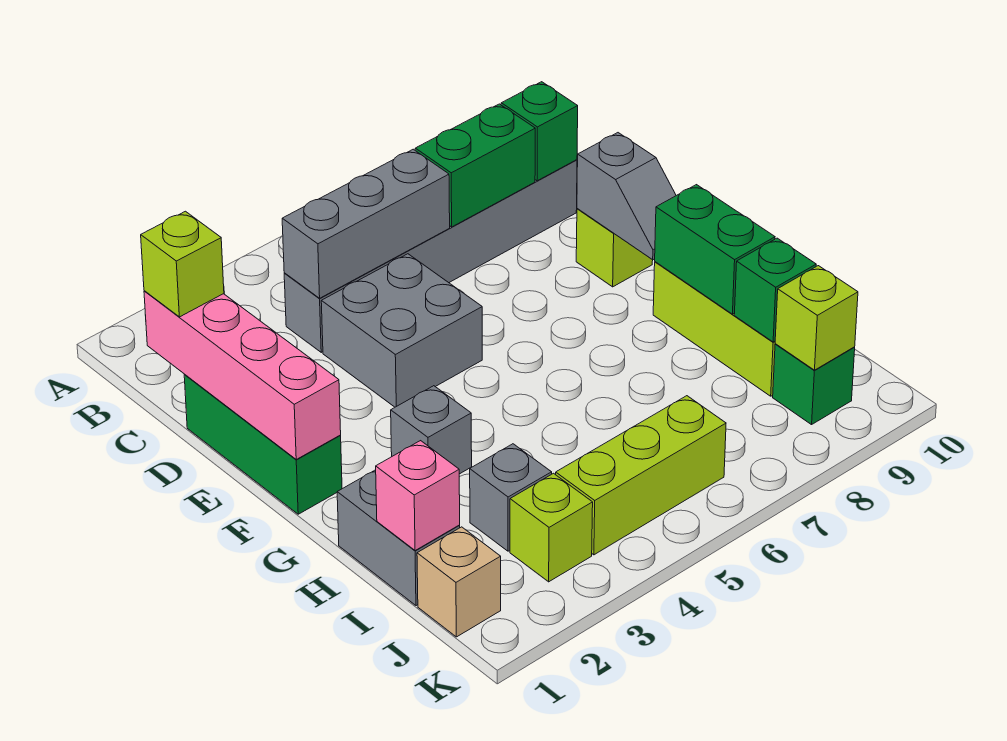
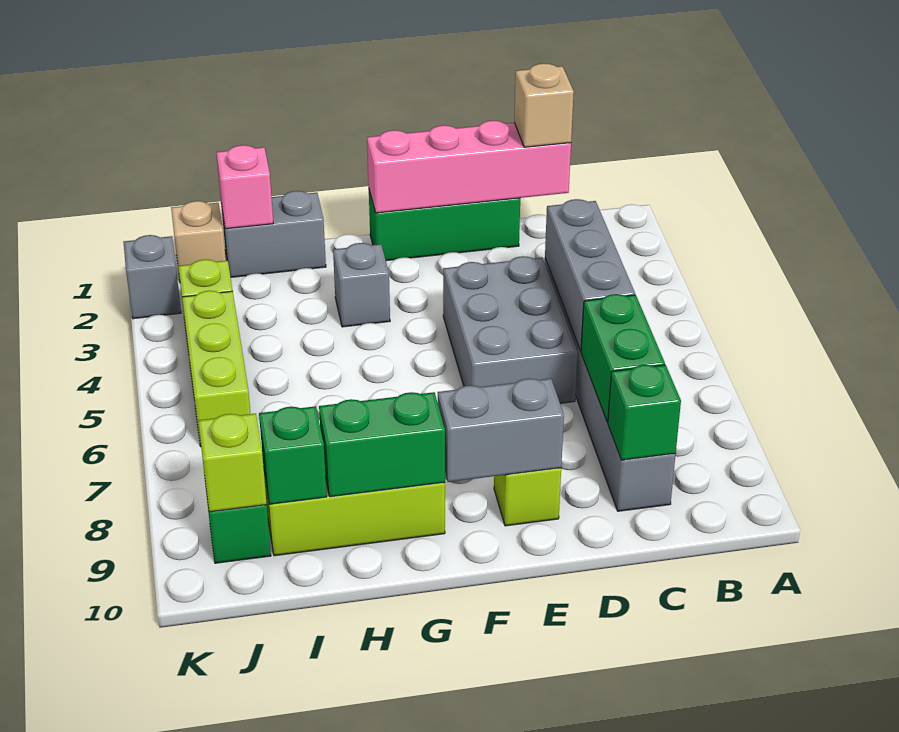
lime brick C1 level 3 -> tan brick C1 level 3
grey brick D4:E5 level 1 -> grey brick D4:E6 level 1
grey slope E9:F9 level 2 top E -> grey brick E9:F9 level 2
grey brick I3 level 1 -> grey brick K2 level 1

